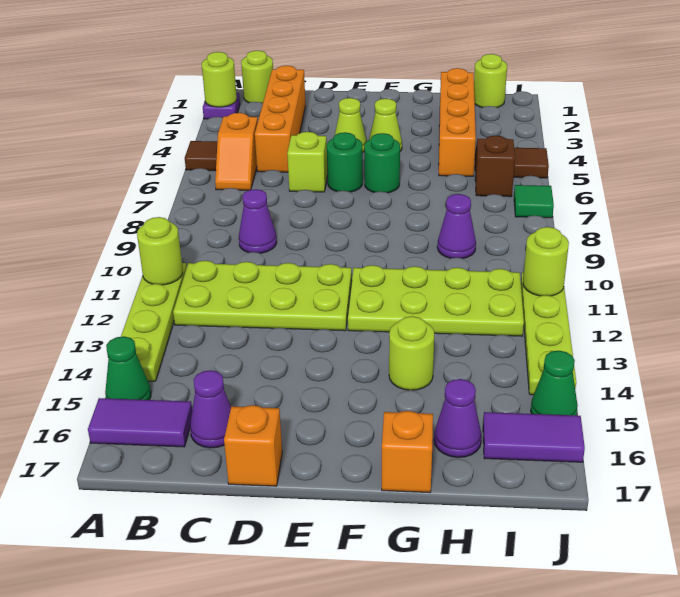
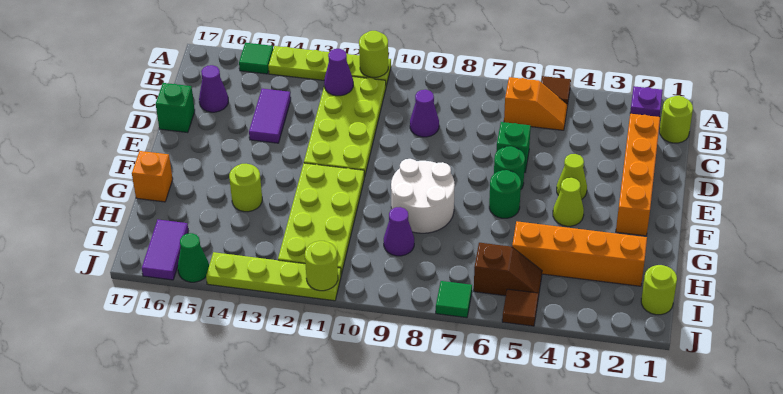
lime round brick A2 level 2 -> none
green cone A15 level 1 -> green tile A15 level 1
purple tile A16:B16 level 1 -> purple tile C14:D14 level 1
orange slope B5:B6 level 1 top 5 -> orange slope B5:B6 level 1 top 6
orange brick C2:C5 level 1 -> orange brick C2:F2 level 1
lime brick D6 level 1 -> green brick D6 level 1
orange brick D17 level 1 -> green brick D17 level 1
none -> white round brick F8:G9 level 1
purple cone H16 level 1 -> purple cone B12 level 2

